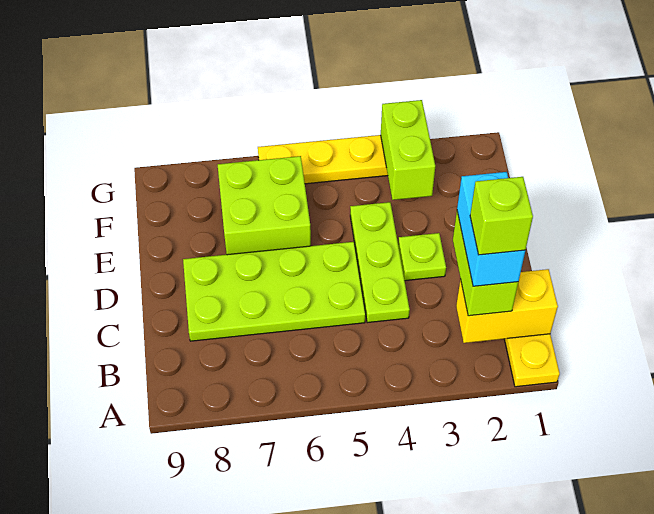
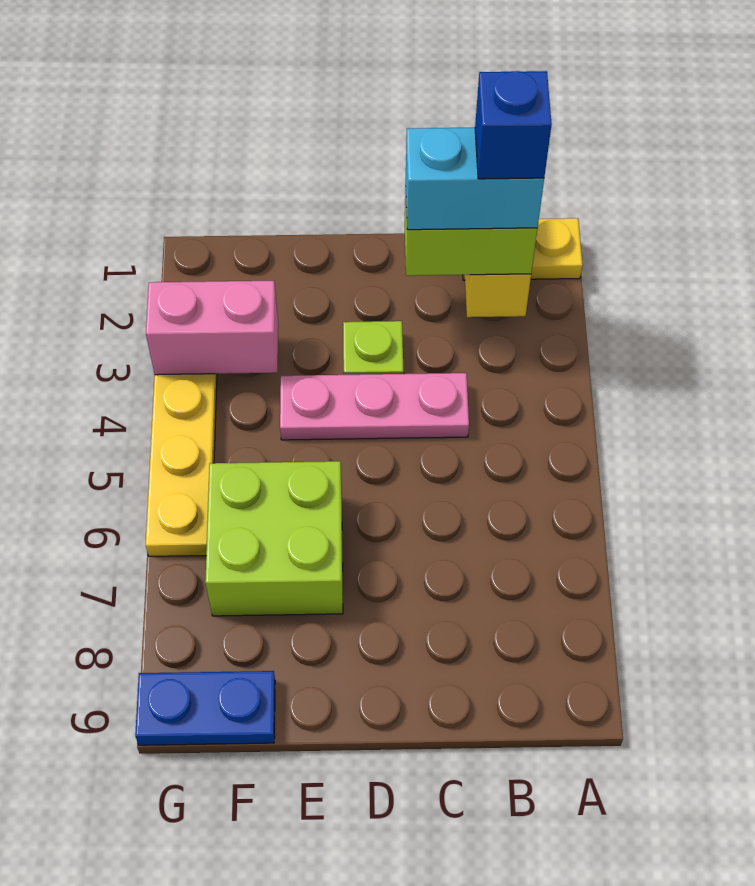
lime brick B2 level 5 -> blue brick B2 level 5
lime plate C4:E4 level 1 -> pink plate C4:E4 level 1
lime plate C5:D8 level 1 -> none
lime brick F3:G3 level 2 -> pink brick F3:G3 level 2
none -> blue plate F9:G9 level 1

